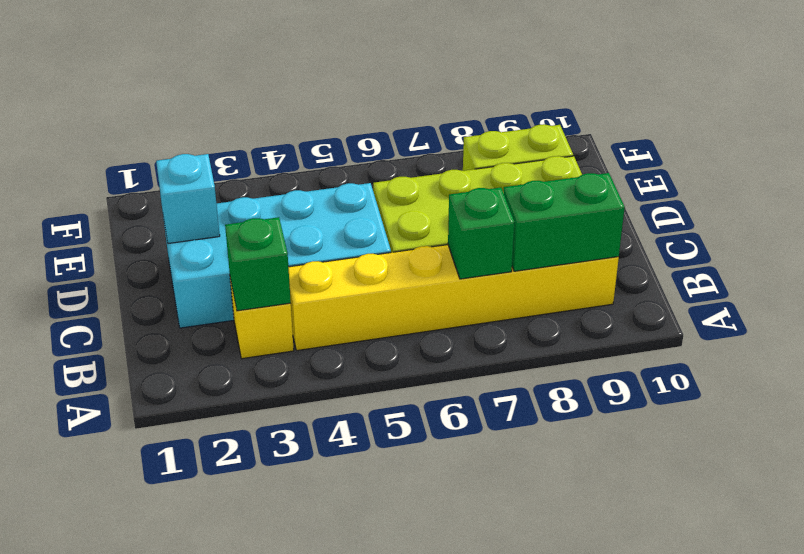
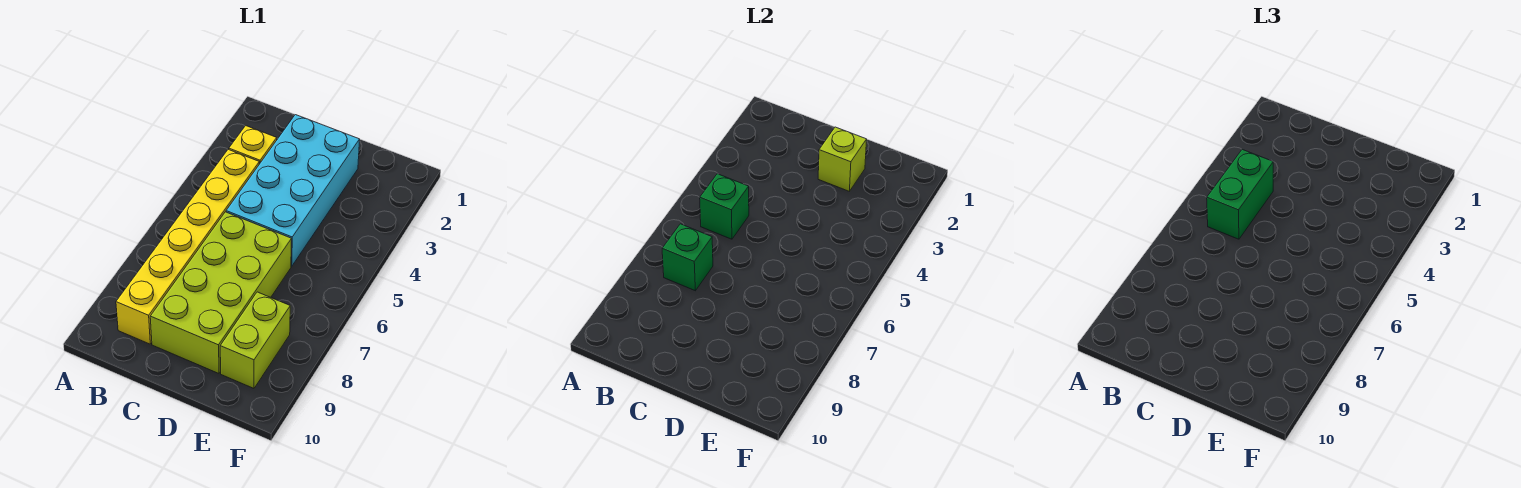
green brick B3 level 2 -> green brick B5 level 2
green brick B8:B9 level 2 -> green brick B4:B5 level 3
cyan brick D2 level 2 -> lime brick D2 level 2

